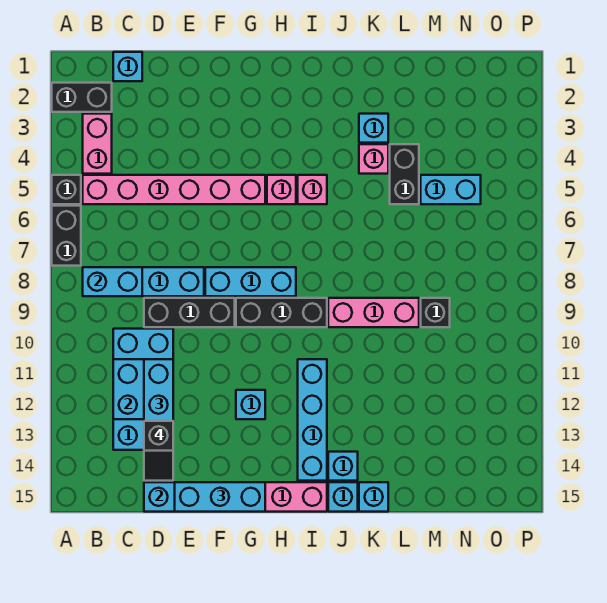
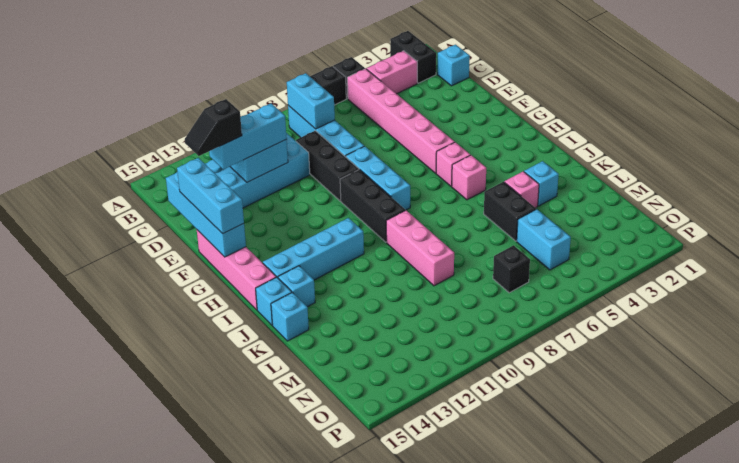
cyan brick G12 level 1 -> none
black brick L4:L5 level 1 -> black brick K5:L5 level 1
black brick M9 level 1 -> black brick N7 level 1

